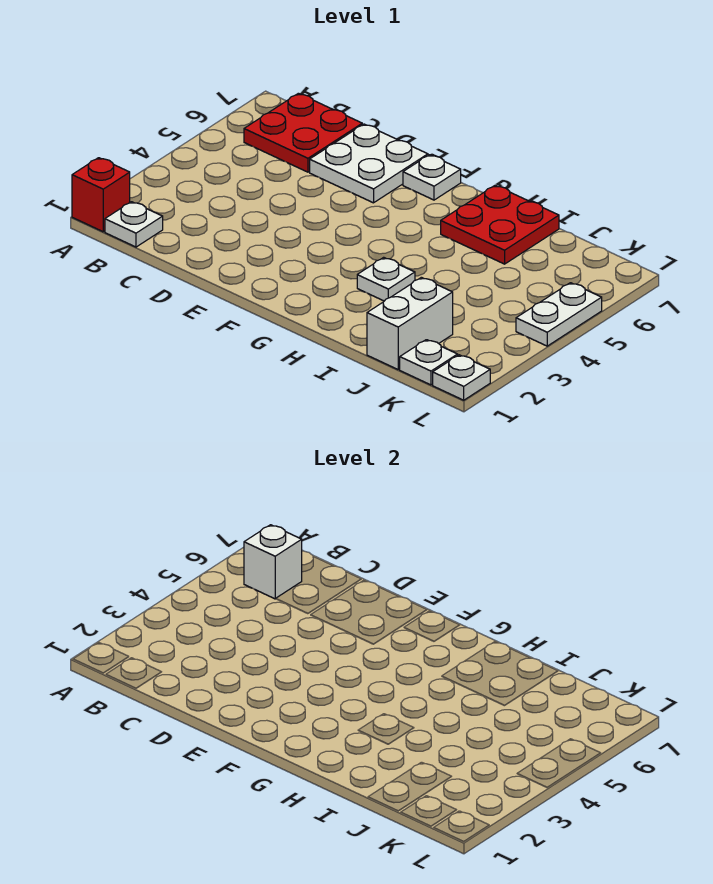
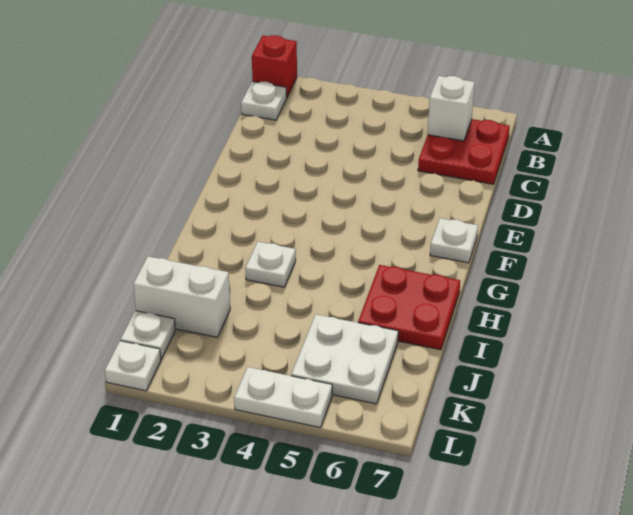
white plate D6:E7 level 1 -> white plate J5:K6 level 1

